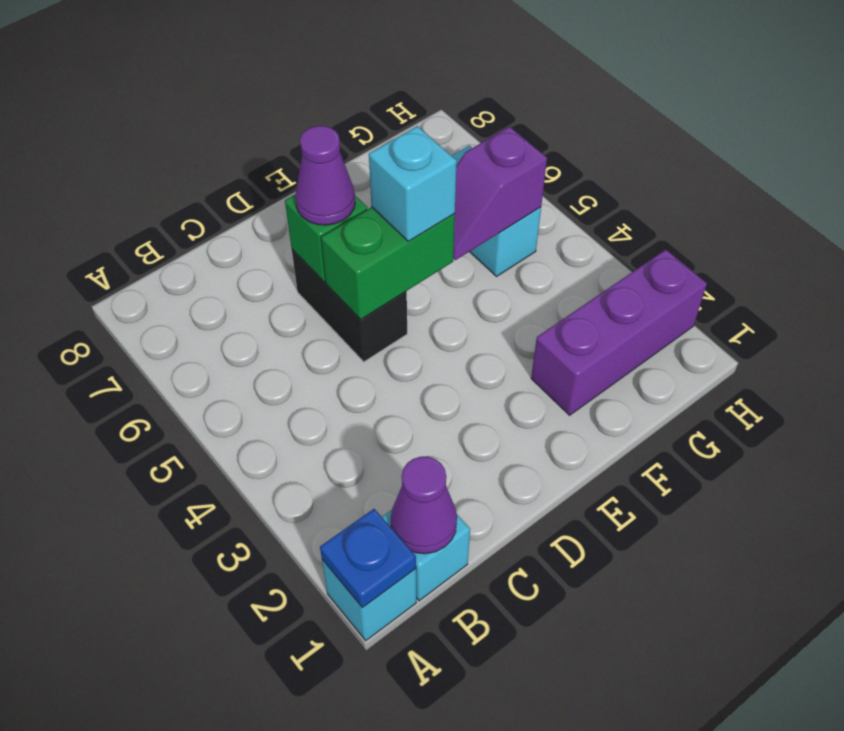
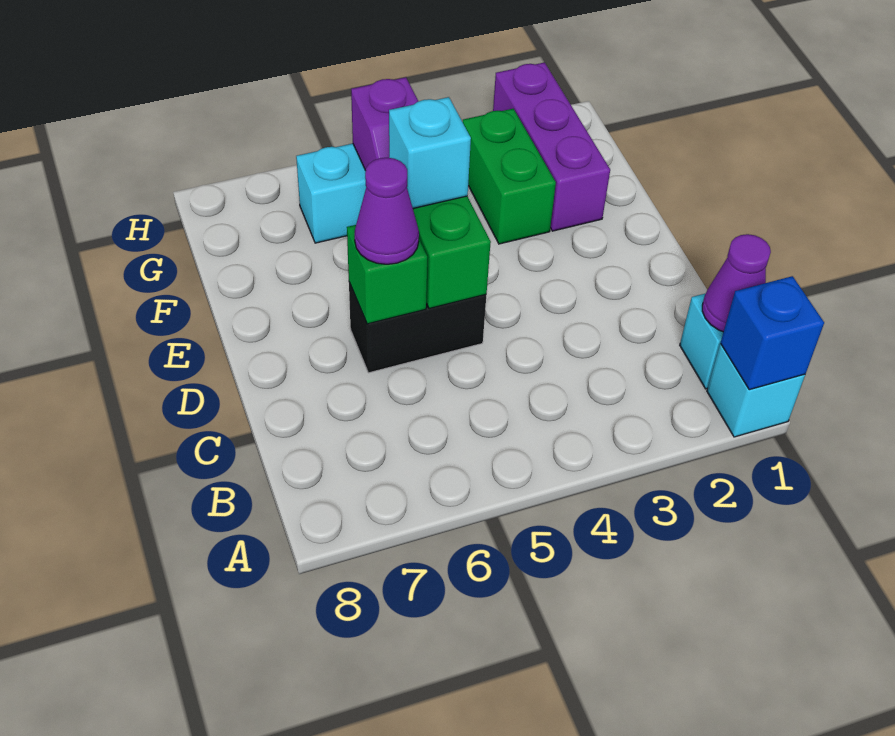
blue plate A1 level 2 -> blue brick A1 level 2
none -> green brick F3:G3 level 1

